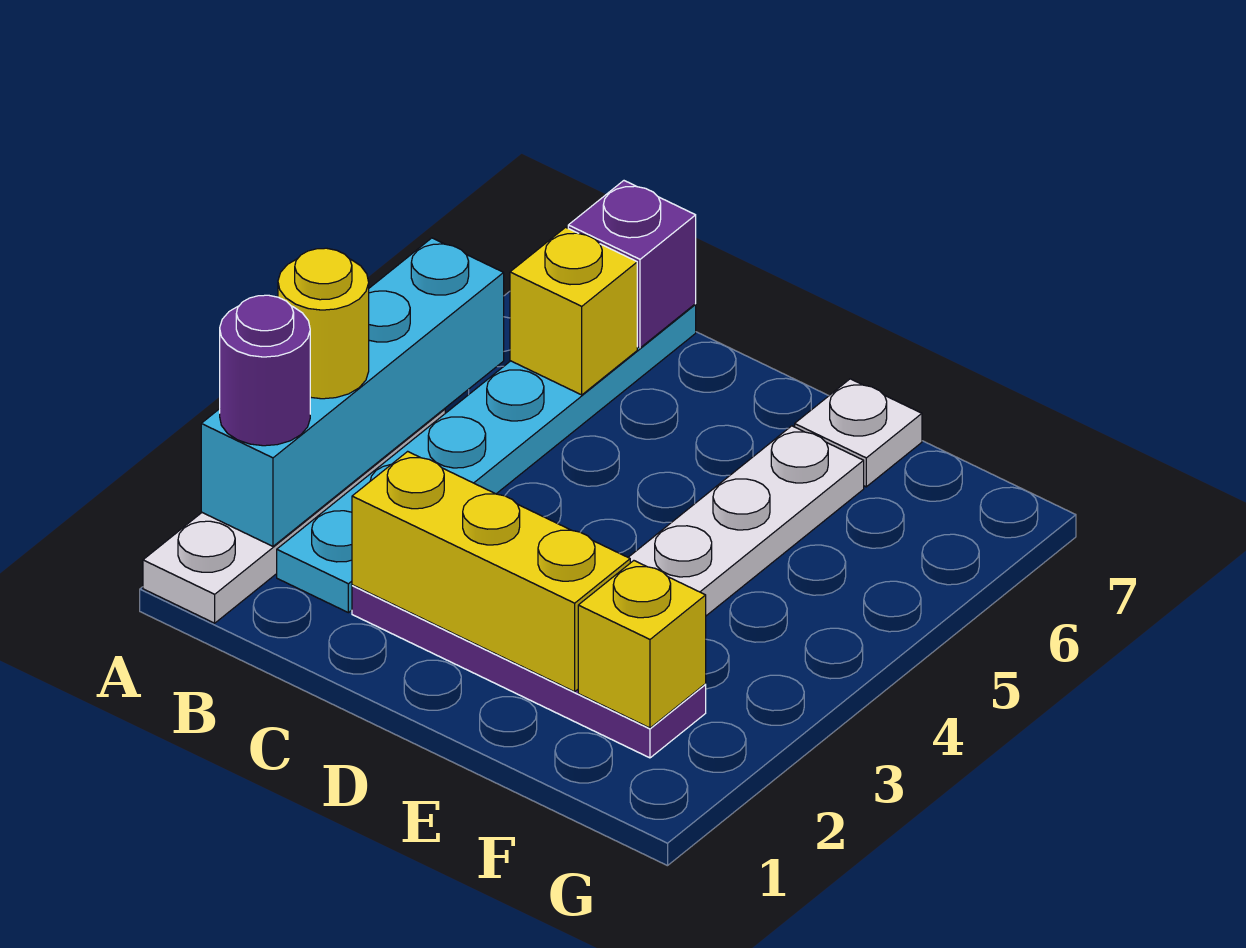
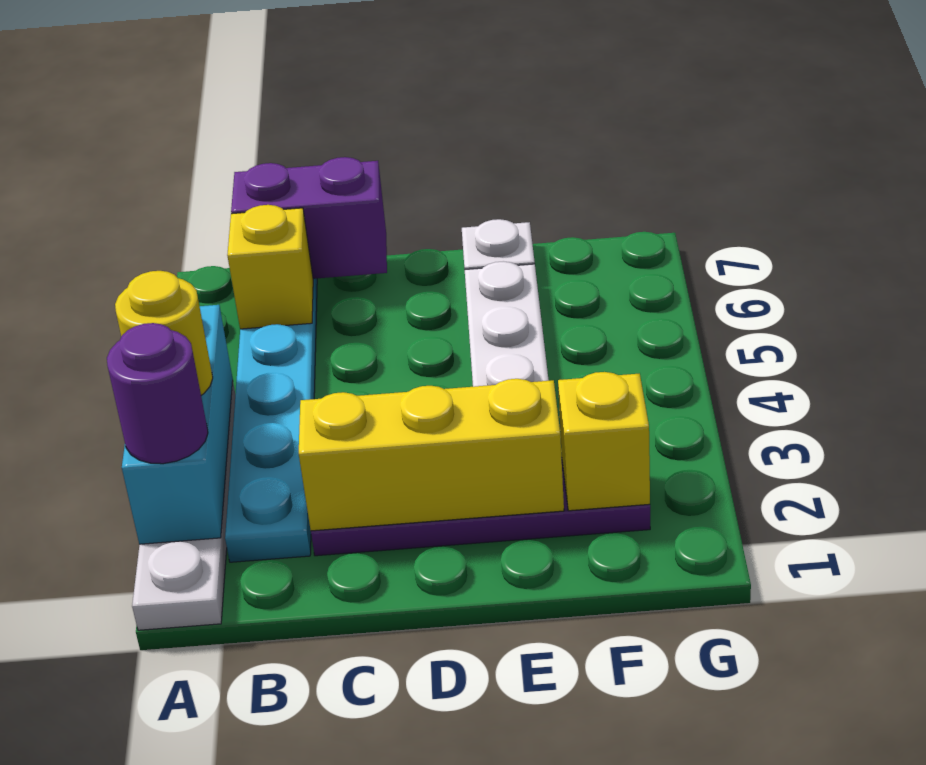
cyan brick A2:A5 level 2 -> cyan brick A2:A4 level 2
purple brick B7 level 2 -> purple brick B7:C7 level 2

